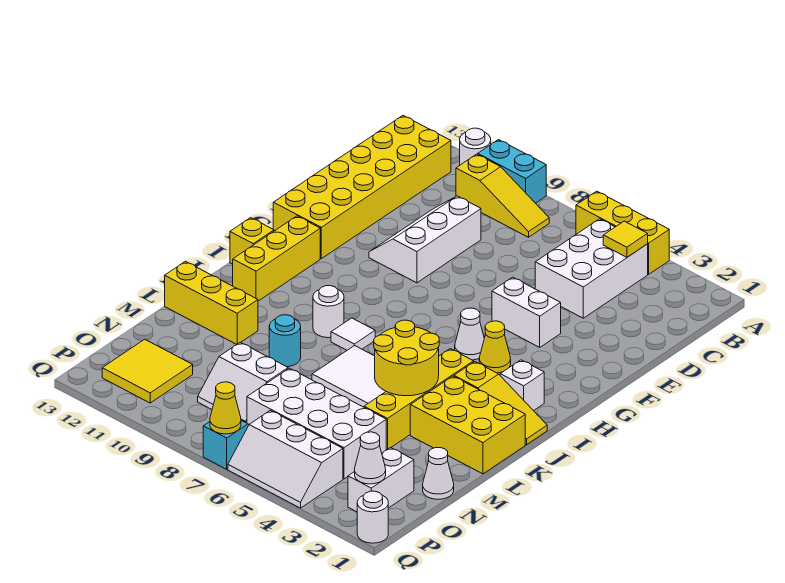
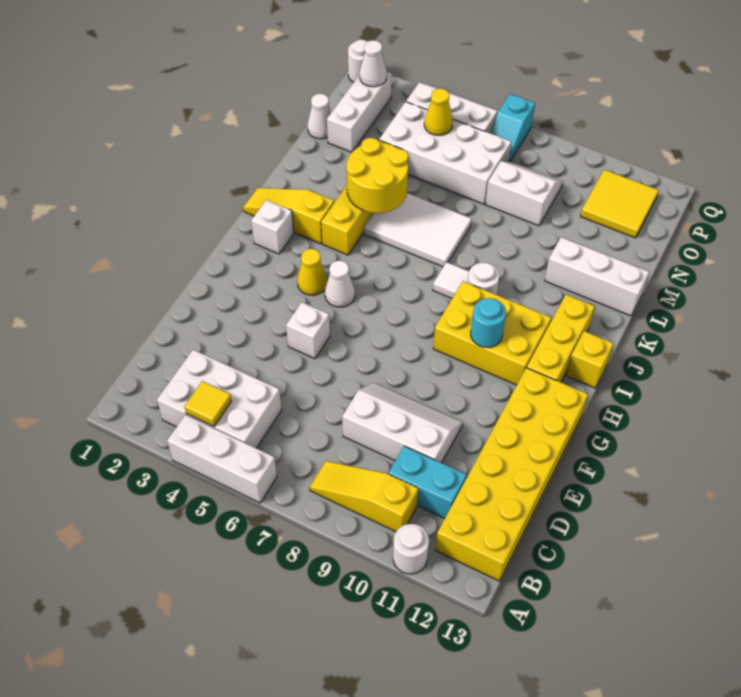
yellow brick A4:A6 level 1 -> white brick A4:A6 level 1
cyan brick A9:A10 level 1 -> cyan brick C10:C11 level 1
white brick B4:D5 level 1 -> white brick B3:C5 level 1
white slope D9:F10 level 1 top 9 -> white slope D8:E10 level 1 top D
white brick F4:F5 level 1 -> white brick F5 level 1
yellow brick K1:L3 level 1 -> yellow brick H9:I11 level 1
cyan round brick L9 level 1 -> cyan round brick H10 level 2
yellow brick L11:L13 level 1 -> white brick L11:L13 level 1
white brick O2:P2 level 1 -> white brick N2:P2 level 1
yellow cone Q7 level 2 -> yellow cone O5 level 2

